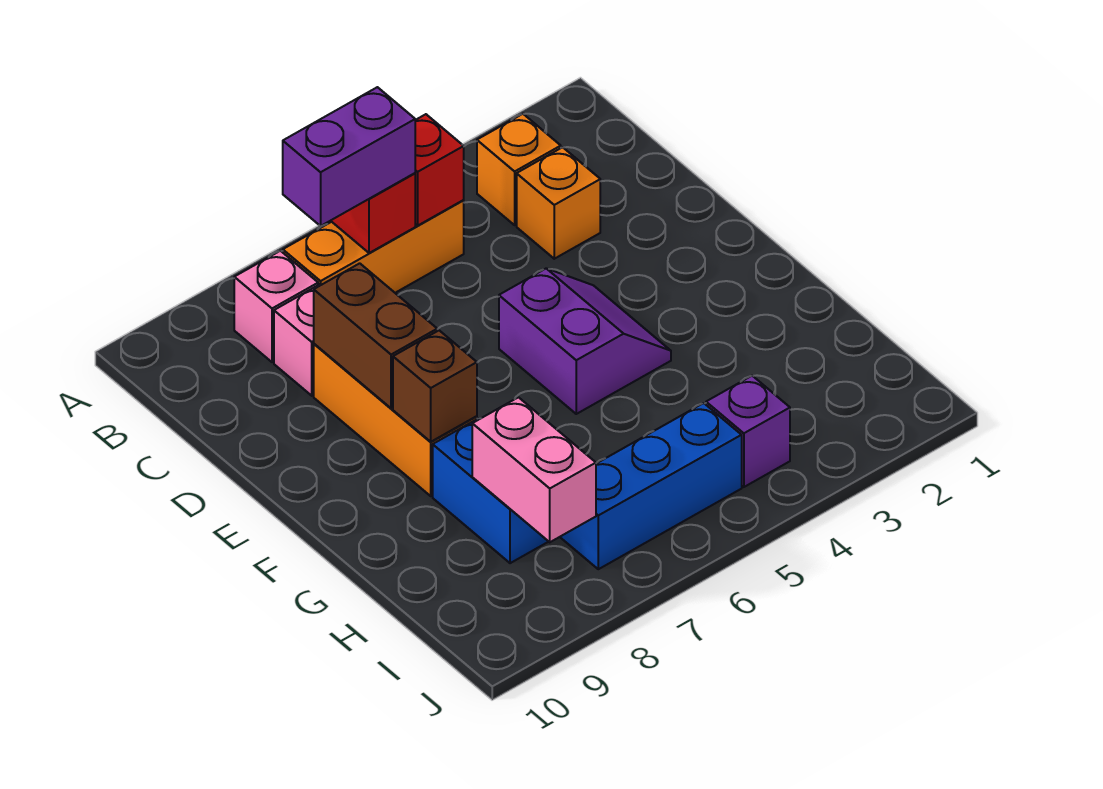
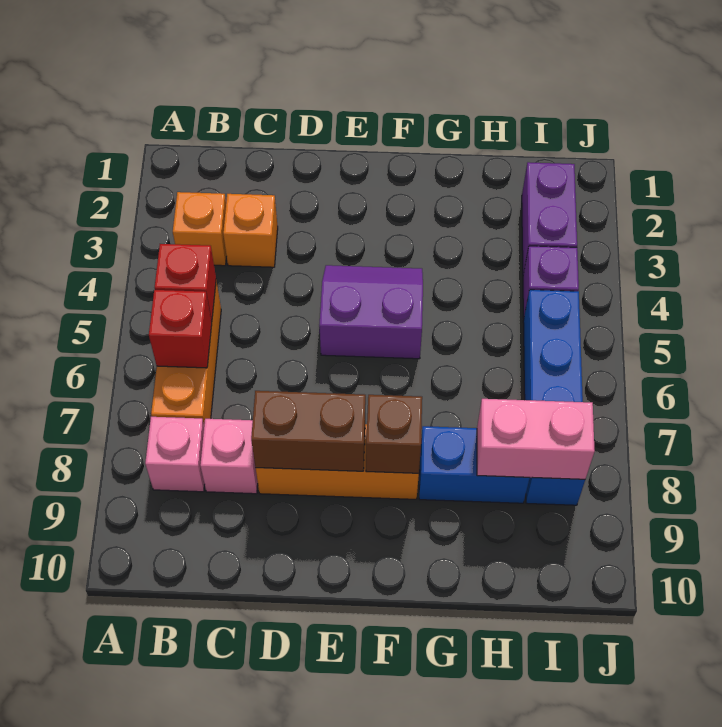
purple brick B6:B7 level 3 -> purple brick I2:I3 level 1
blue brick I5:I7 level 1 -> blue brick I5:I8 level 1

